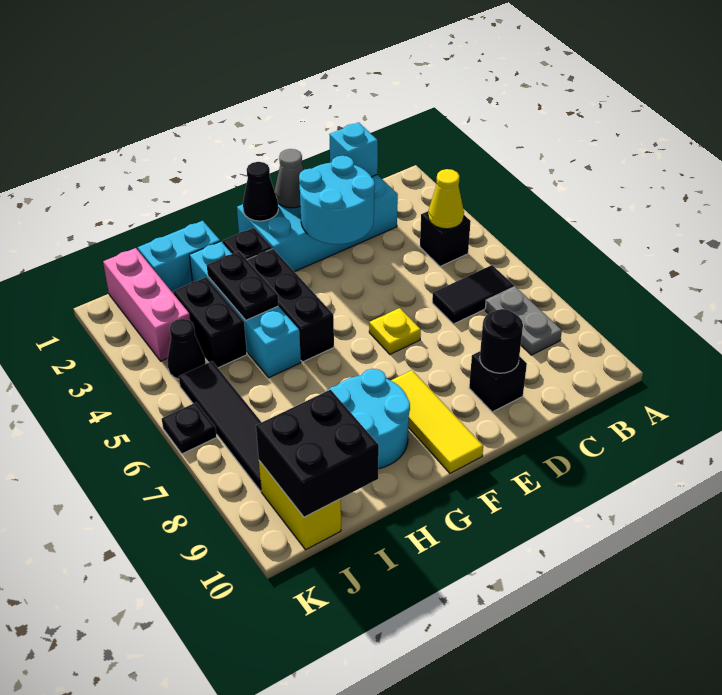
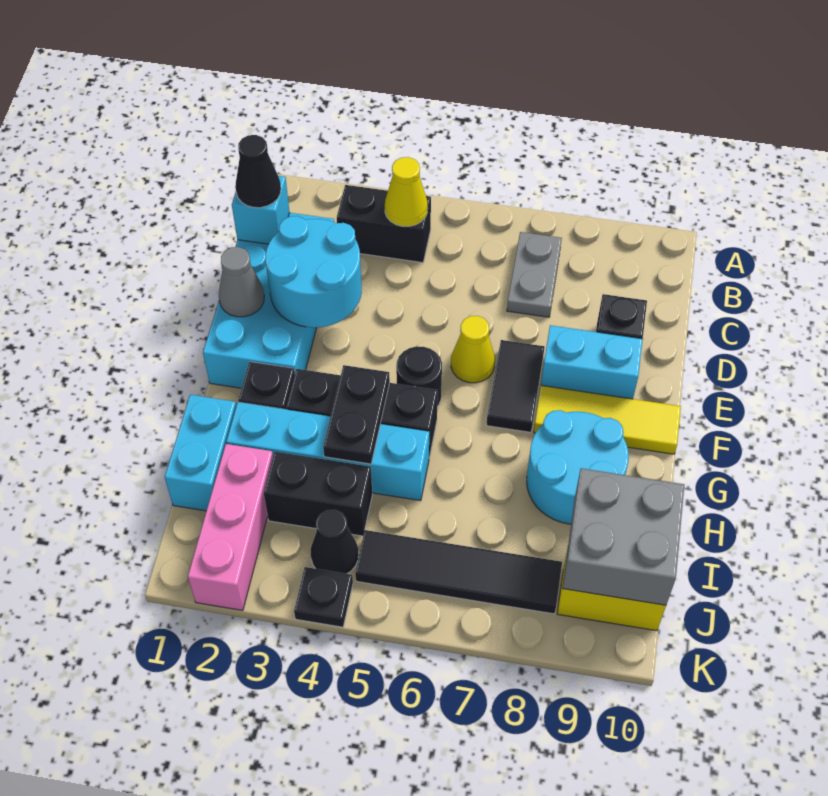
black brick B4 level 1 -> black brick B3:B4 level 1
black tile B6:C6 level 1 -> black tile E7:F7 level 1
grey plate B7:B8 level 1 -> grey plate B7:C7 level 1
black round brick D9 level 2 -> black round brick F5 level 1
yellow plate E6 level 1 -> yellow cone E6 level 1
none -> cyan brick E8:E9 level 1
black cone F1 level 2 -> black cone C1 level 3
black plate H3:H4 level 2 -> black plate G4:H4 level 2
black brick I9:J10 level 2 -> grey brick I9:J10 level 2
pink brick J1:J3 level 1 -> pink brick I2:K2 level 1
black plate K6 level 1 -> black plate K4 level 1

